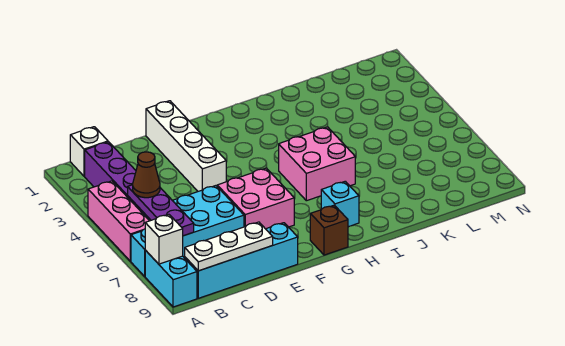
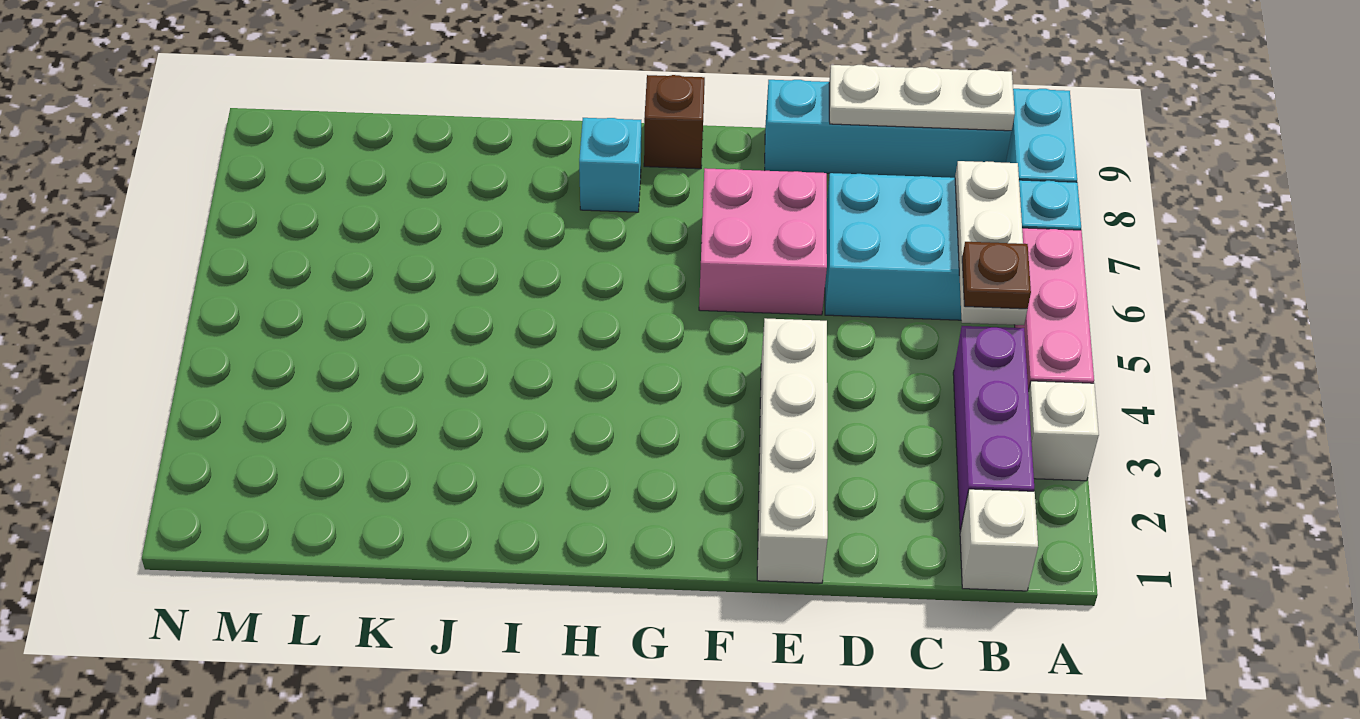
white brick A8 level 2 -> white brick A3 level 1
purple plate B5:B7 level 2 -> white plate B5:B7 level 2
brown cone B5 level 3 -> brown plate B5 level 3
pink brick H5:I6 level 1 -> none

